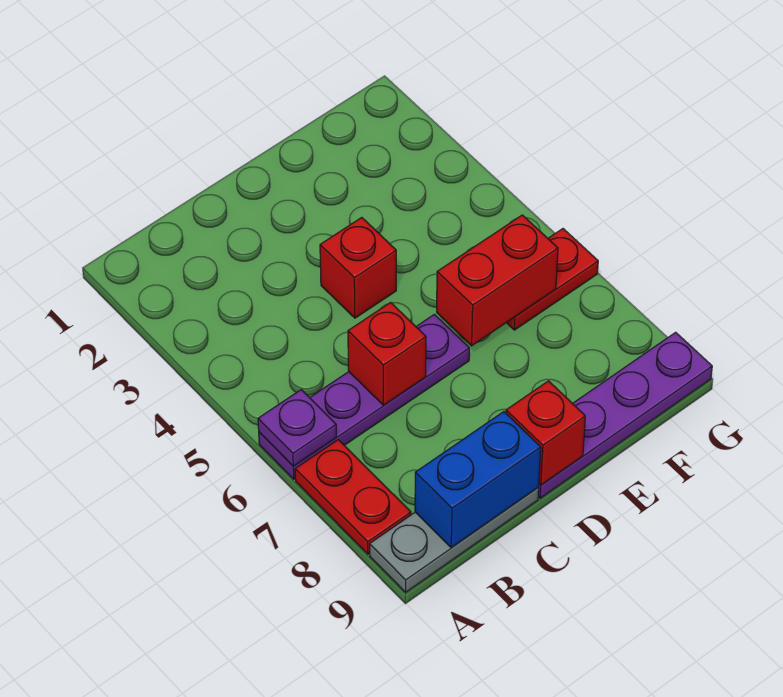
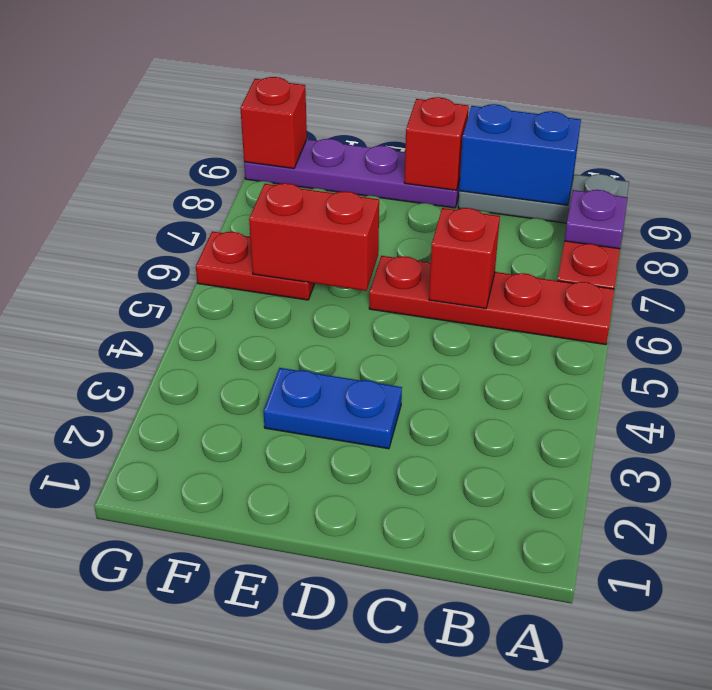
purple plate A6:D6 level 1 -> red plate A6:D6 level 1
purple plate A6 level 2 -> purple plate A8 level 2
none -> blue plate D3:E3 level 1
red brick D4 level 1 -> red brick G9 level 2

